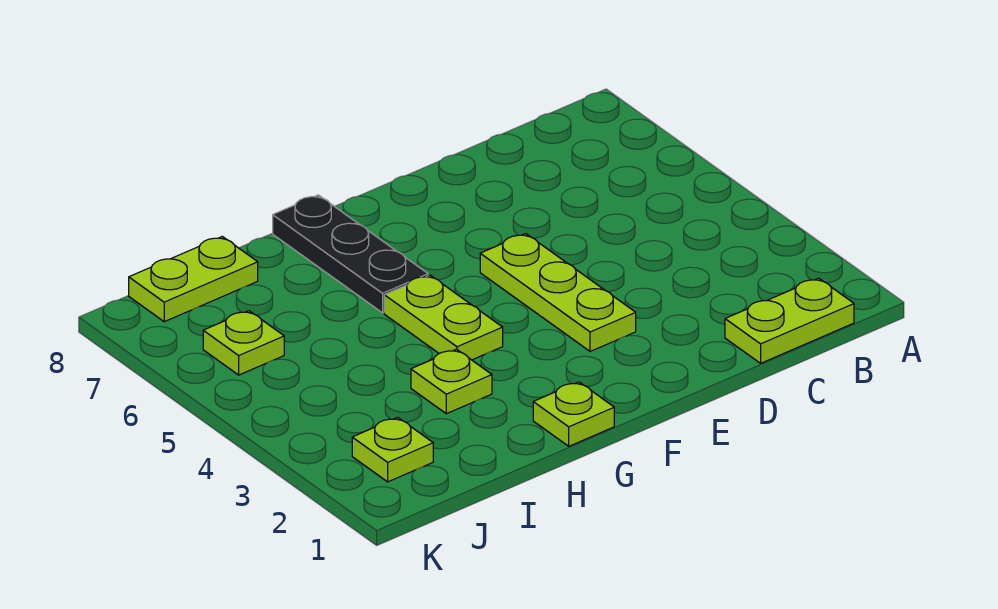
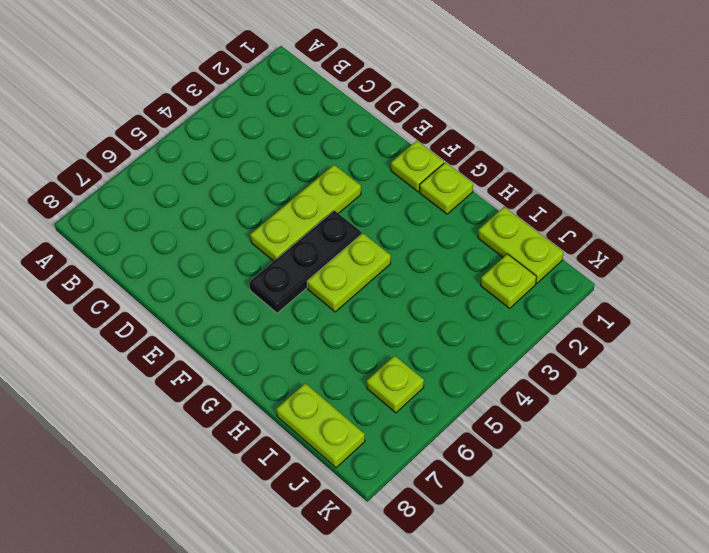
lime plate B1:C1 level 1 -> lime plate I1:J1 level 1
black plate G6:G8 level 1 -> black plate F4:F6 level 1
lime plate H3 level 1 -> lime plate F1 level 1

